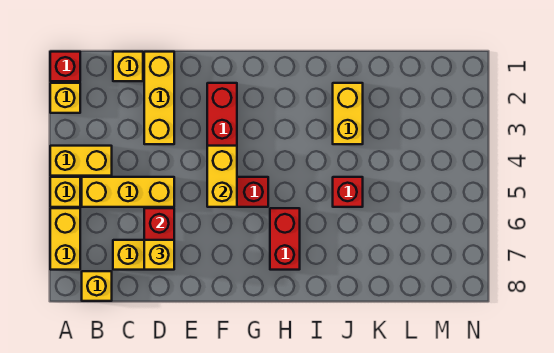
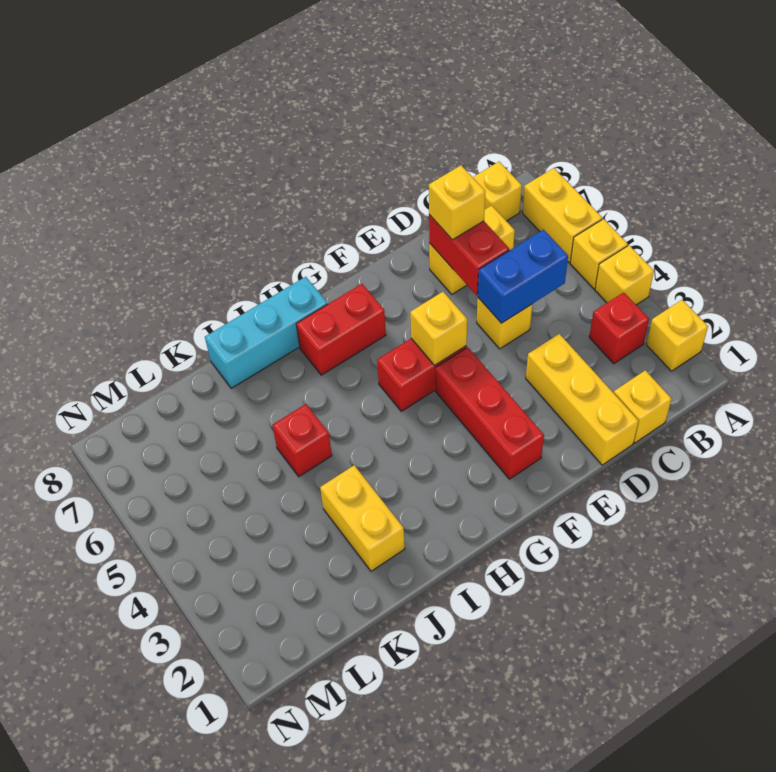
red brick A1 level 1 -> red brick B3 level 1
yellow brick A4:B4 level 1 -> yellow brick A4 level 1
yellow brick B5:D5 level 1 -> yellow brick D5 level 1
none -> blue brick C5:D5 level 2
yellow brick F4:F5 level 2 -> yellow brick F5 level 2
red brick H6:H7 level 1 -> red brick G7:H7 level 1
none -> cyan brick H8:J8 level 1

